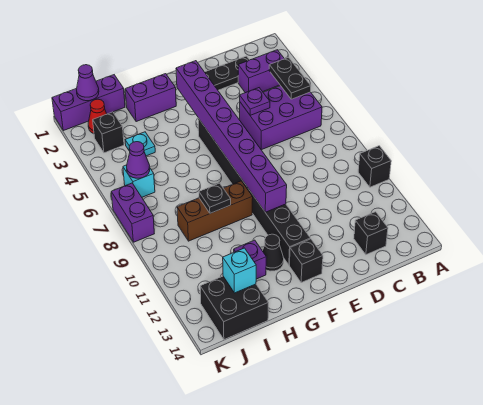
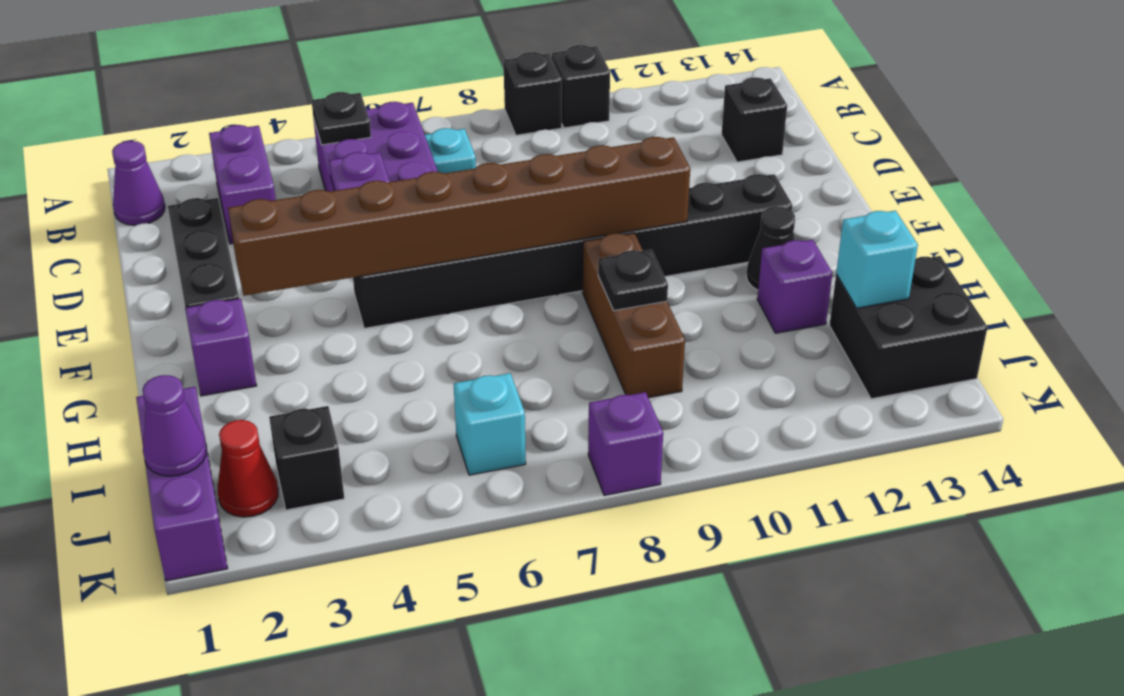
black plate B4:B5 level 2 -> black plate B5 level 2
purple brick F3:F10 level 2 -> brown brick F3:F10 level 2
black brick F13 level 1 -> black brick A9 level 1
purple brick G2:H2 level 1 -> purple brick G2 level 1
cyan plate I4 level 1 -> cyan plate B7 level 1
purple cone J6 level 2 -> purple cone B1 level 1
purple brick K7:K8 level 1 -> purple brick K8 level 1

